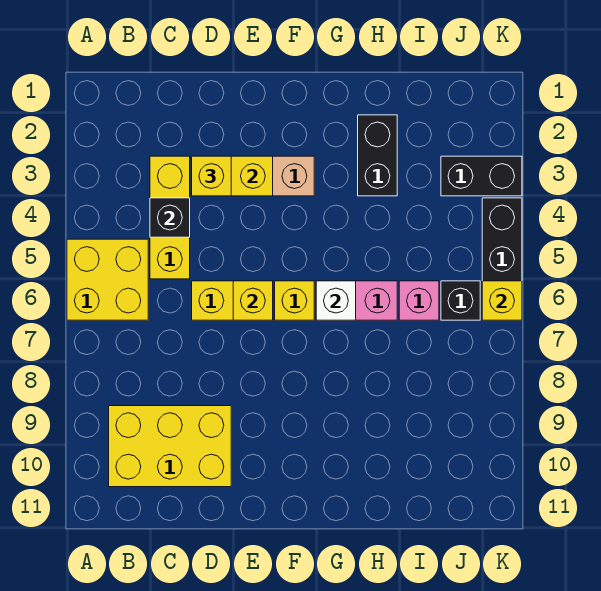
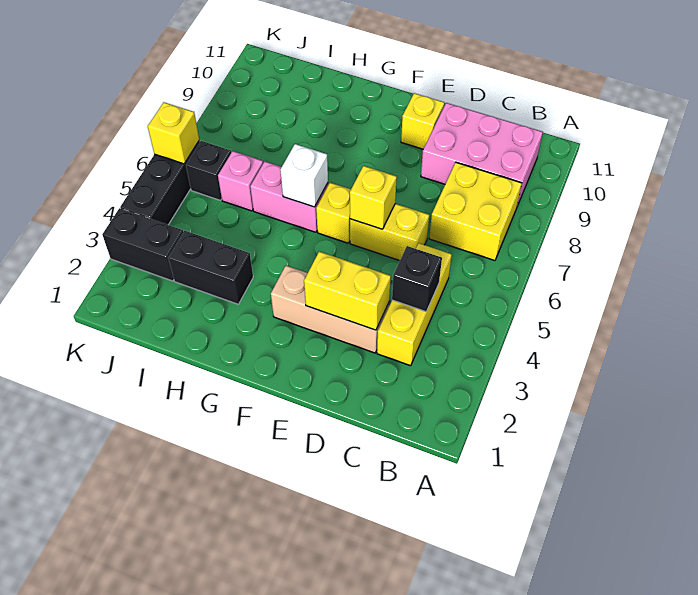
yellow brick A5:B6 level 1 -> yellow brick B7:C8 level 1
yellow brick B9:D10 level 1 -> pink brick B9:D10 level 1
yellow brick D3 level 3 -> yellow brick E10 level 1
black brick H2:H3 level 1 -> black brick H3:I3 level 1

